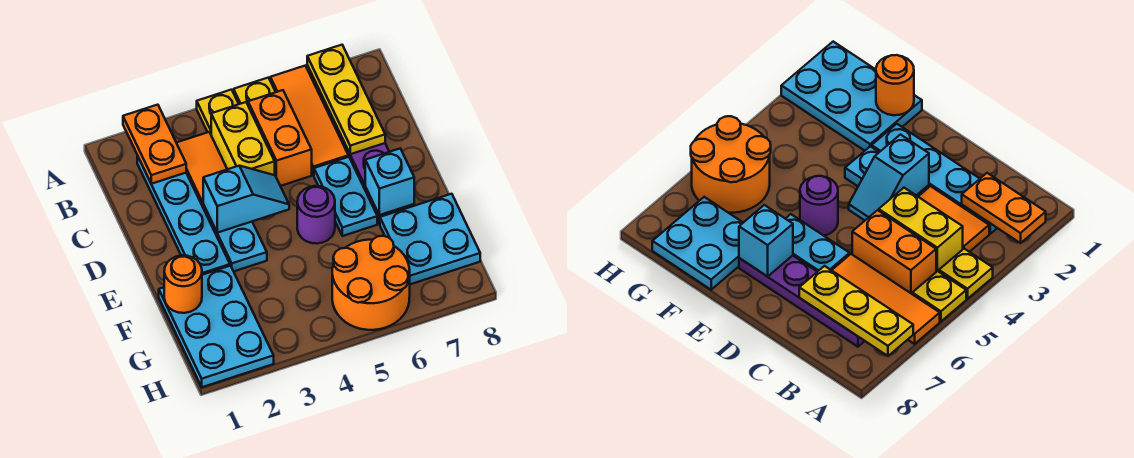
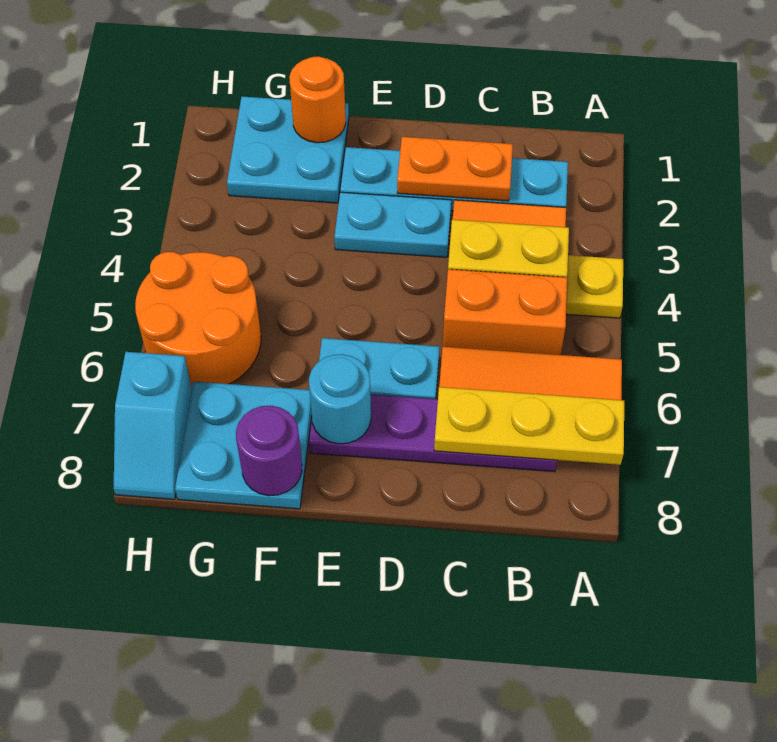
orange plate A2:B2 level 2 -> orange plate C2:D2 level 2
yellow plate A5 level 1 -> none
cyan slope D3:D4 level 2 top 3 -> cyan slope H7:H8 level 1 top 7
purple round brick E5 level 1 -> purple round brick F8 level 2
cyan brick E7 level 2 -> cyan round brick E7 level 2
cyan plate F1:H2 level 1 -> cyan plate F1:G2 level 1

